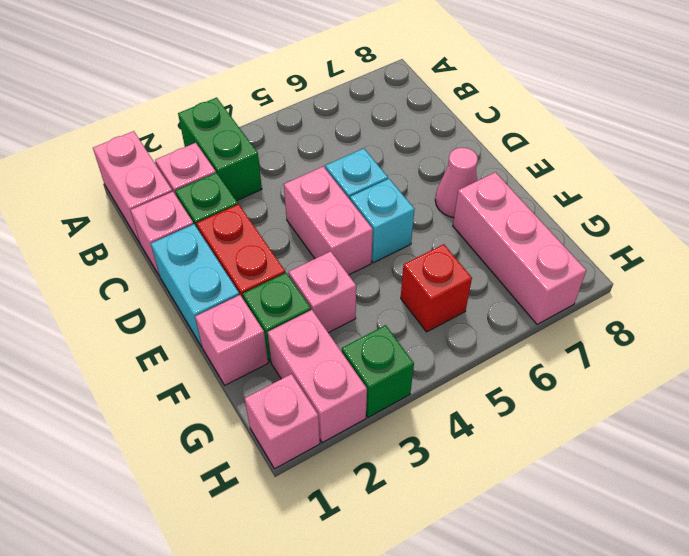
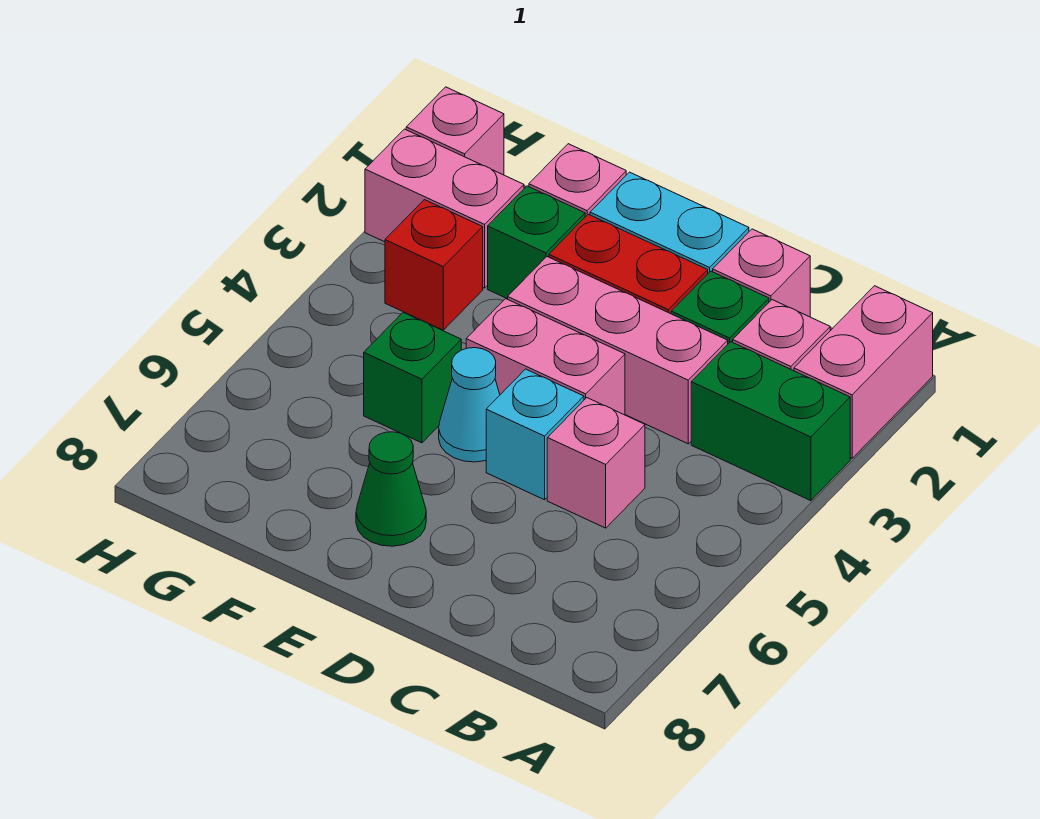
pink brick A1:B1 level 1 -> pink brick A1:A2 level 1
cyan brick E5 level 1 -> cyan cone E5 level 1
pink cone E7 level 1 -> green cone E7 level 1
pink brick F3 level 1 -> pink brick C5 level 1
pink brick F7:H7 level 1 -> pink brick C3:E3 level 1
red brick G5 level 1 -> red brick G3 level 1
green brick H3 level 1 -> green brick F5 level 1

